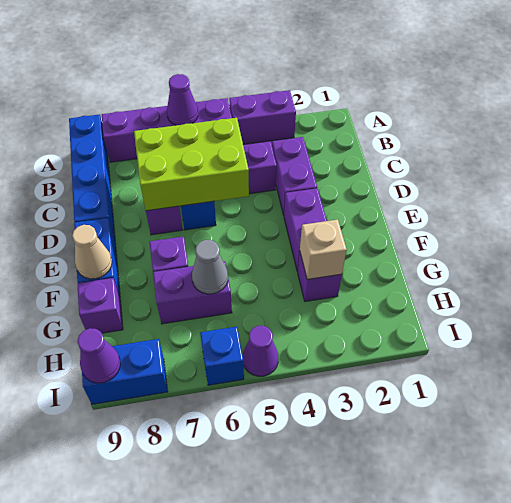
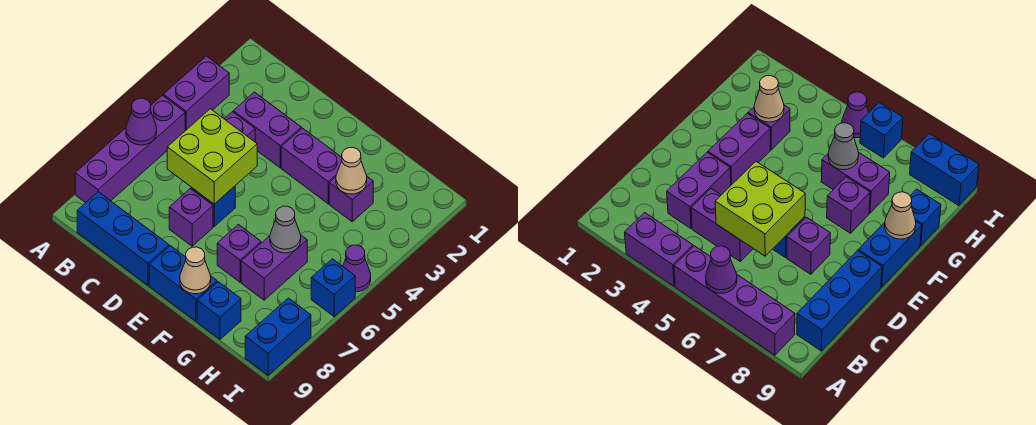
blue brick A9:D9 level 1 -> blue brick B9:D9 level 1
lime brick C5:D7 level 2 -> lime brick C5:D6 level 2
tan brick G3 level 2 -> tan cone G3 level 2
purple brick G9 level 1 -> blue brick G9 level 1
purple cone I9 level 2 -> none

